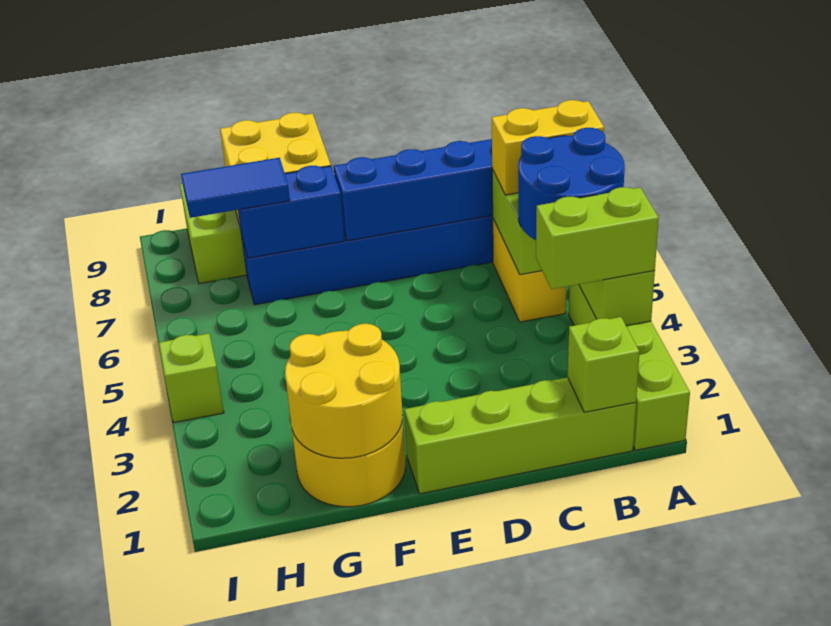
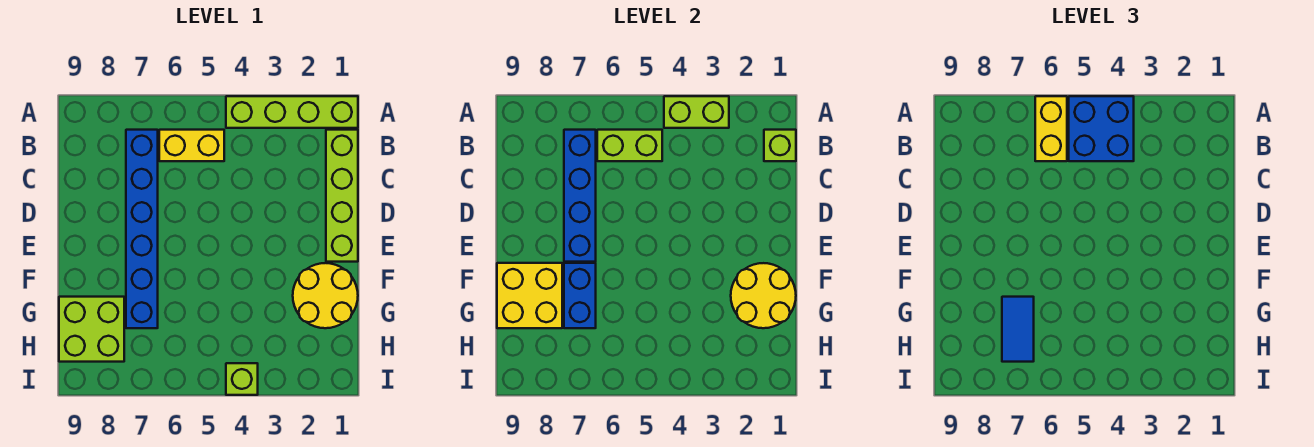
lime brick A3:B3 level 3 -> none
blue round brick A4:B5 level 3 -> blue brick A4:B5 level 3

